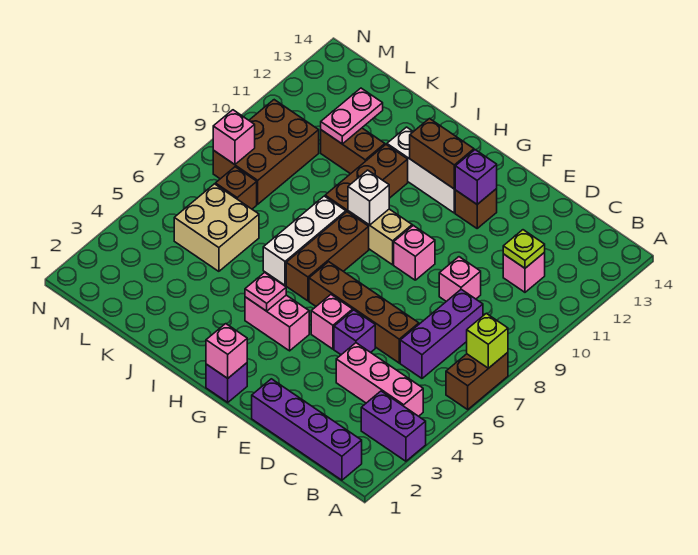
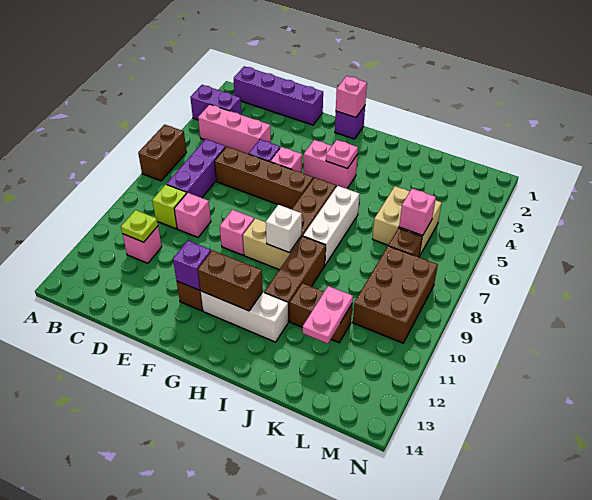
lime brick A7 level 2 -> lime brick C9 level 1
pink brick M8 level 2 -> pink brick L6 level 2

